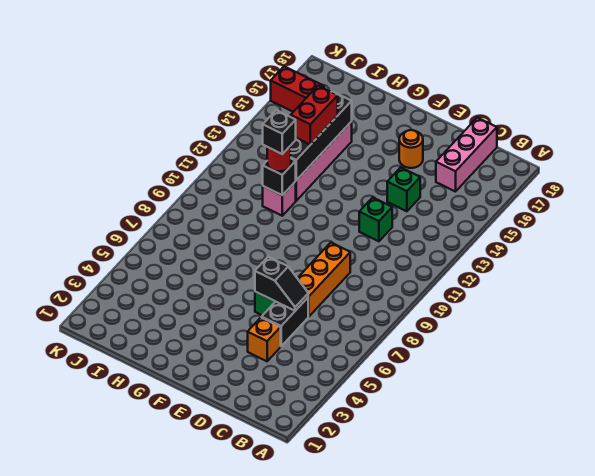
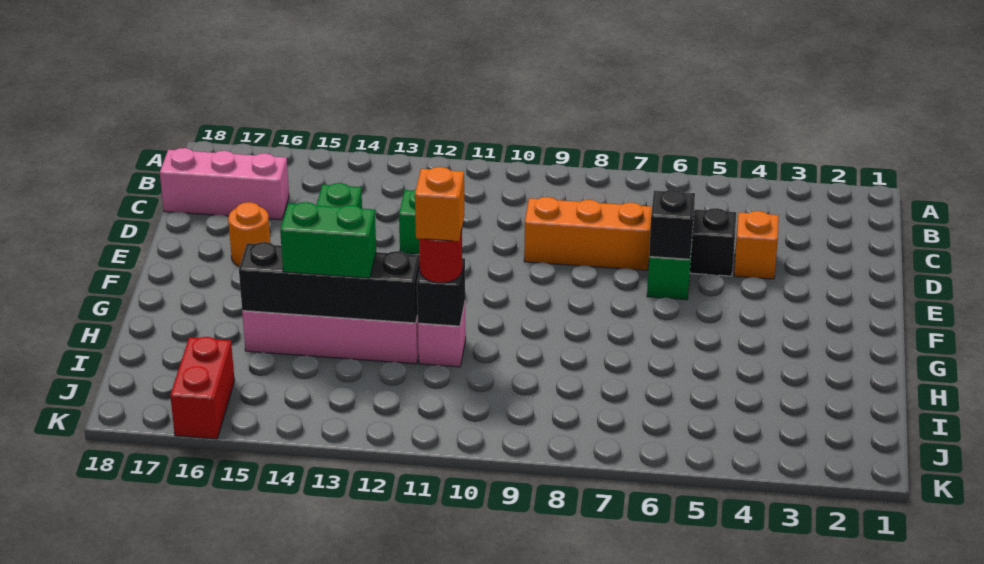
black brick H11 level 4 -> orange brick H11 level 4
red brick H13:H14 level 3 -> green brick H13:H14 level 3

